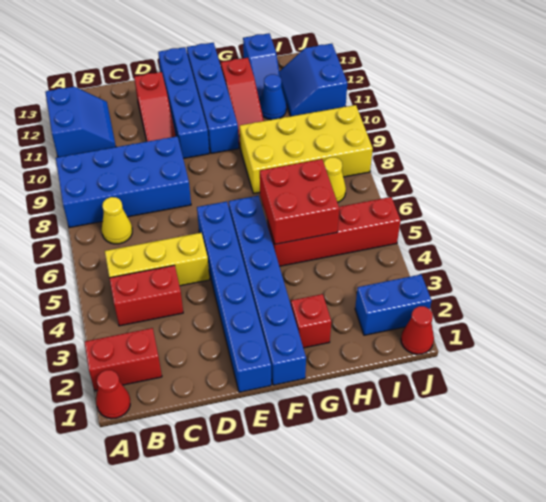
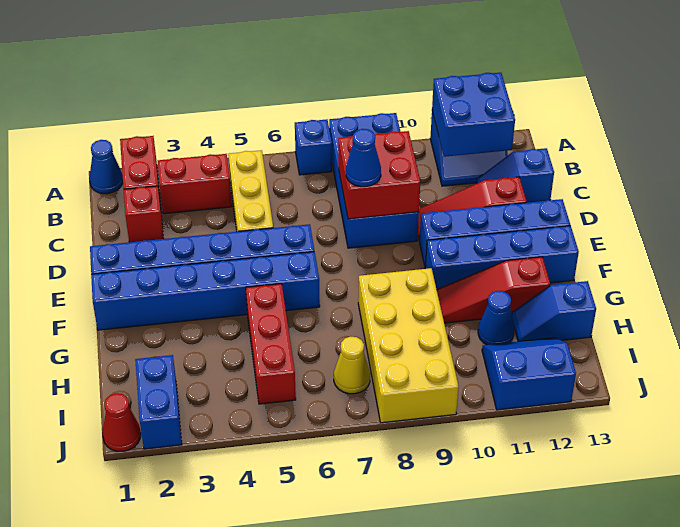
red cone A1 level 1 -> blue cone A1 level 1
none -> blue brick A7 level 1
none -> blue brick A11:B12 level 2
red brick B4:C4 level 1 -> red brick B3:B4 level 1
yellow cone B7 level 1 -> none
none -> blue slope C12:C13 level 1 top 13
none -> blue cone D8 level 3
red brick G2 level 1 -> red brick C2 level 1
red brick G5:J5 level 1 -> red brick G5:I5 level 1
red brick G5:H6 level 2 -> red brick C8:D9 level 2

